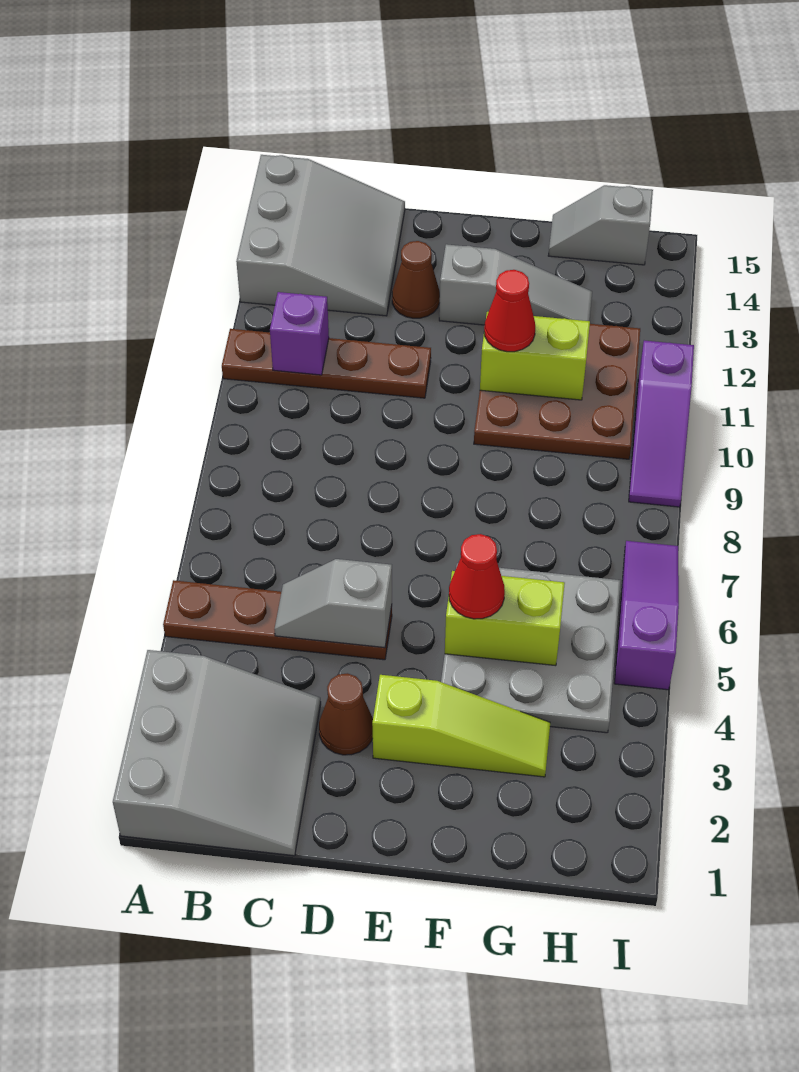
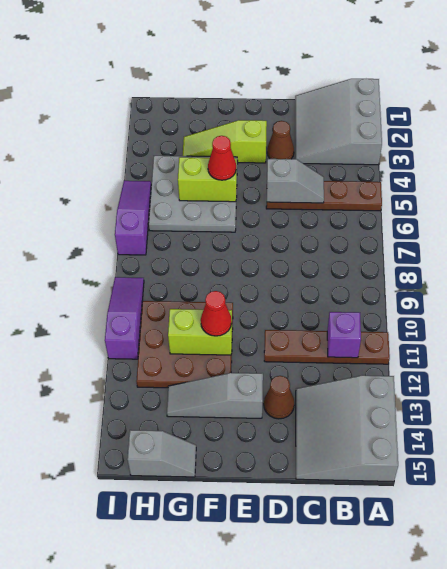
purple slope I5:I7 level 1 top 5 -> purple slope I5:I7 level 1 top 7

